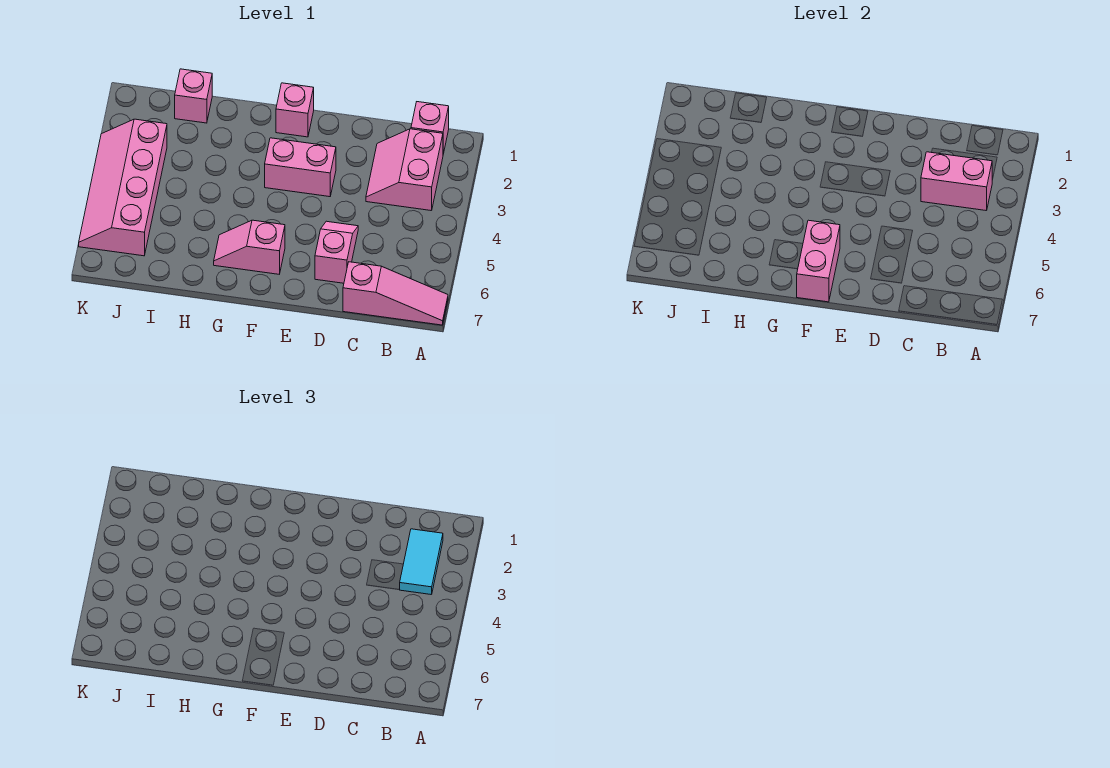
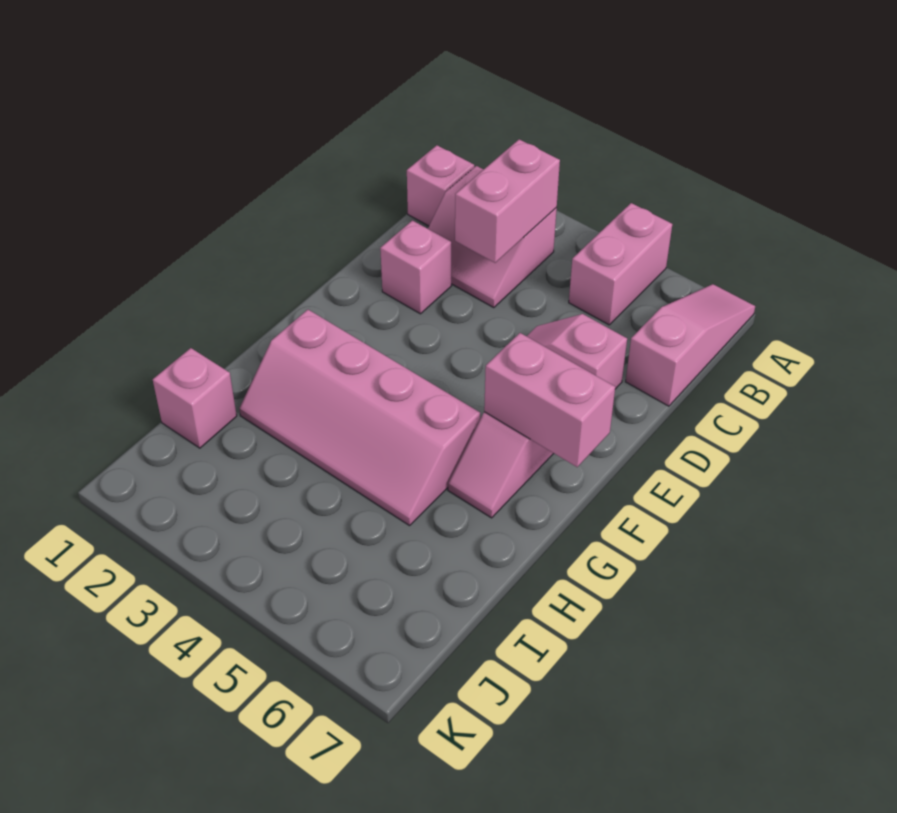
cyan tile B2:B3 level 3 -> none
pink brick E3:F3 level 1 -> pink brick A5:B5 level 1
pink brick F1 level 1 -> pink brick D2 level 1
pink slope J3:K6 level 1 top J -> pink slope G2:H5 level 1 top G

